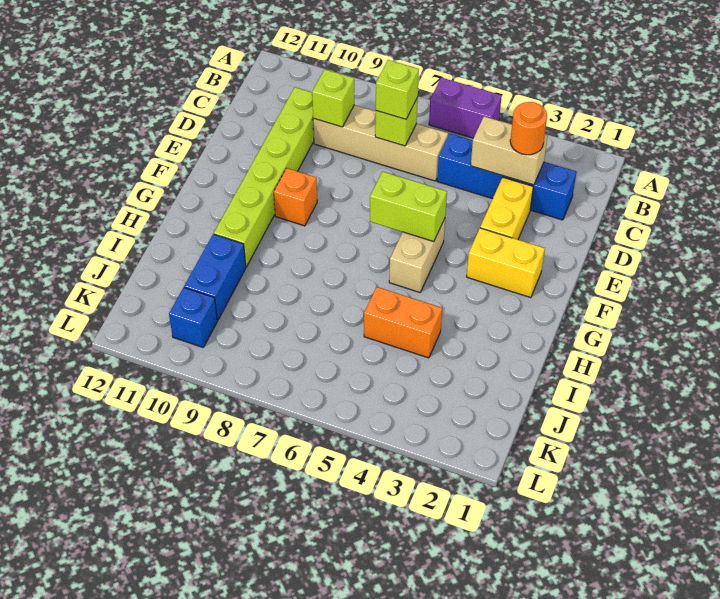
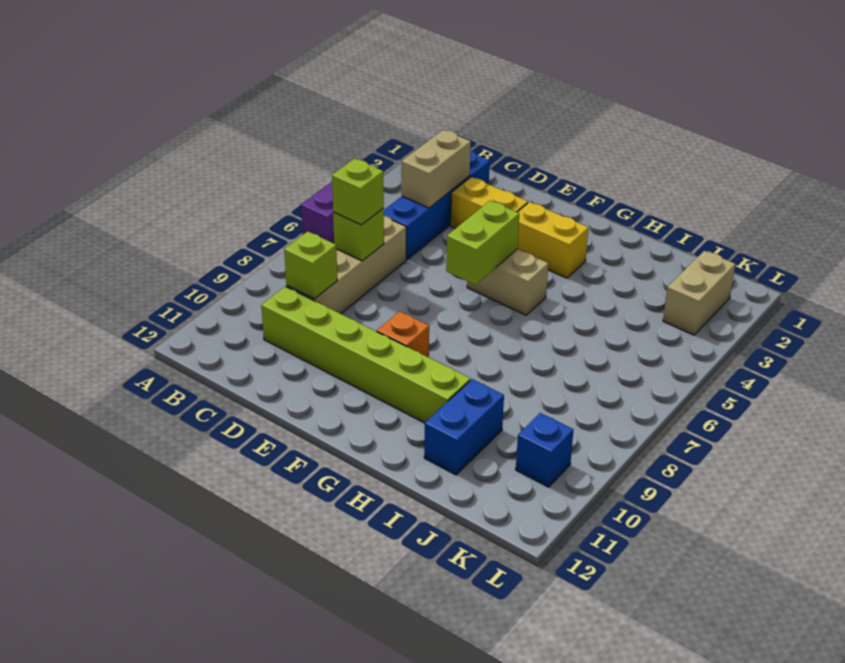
orange round brick C3 level 3 -> none
yellow brick F2:F3 level 1 -> yellow brick F3:G3 level 1
orange brick I4:I5 level 1 -> none
blue brick I10:J10 level 1 -> blue brick I10:I11 level 1
none -> tan brick K2:K3 level 1

